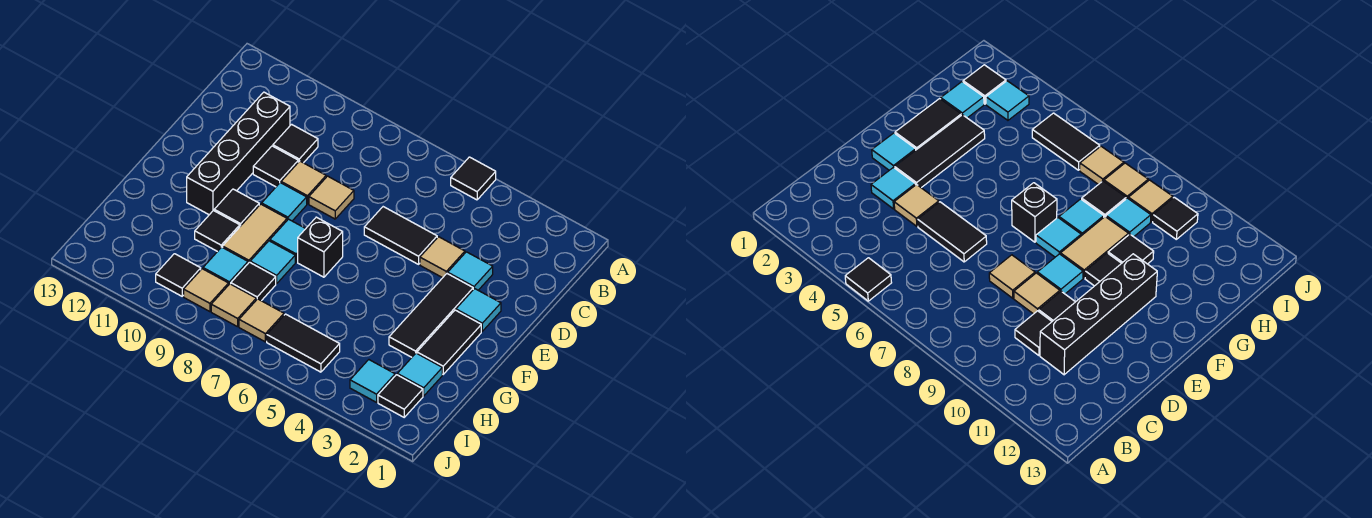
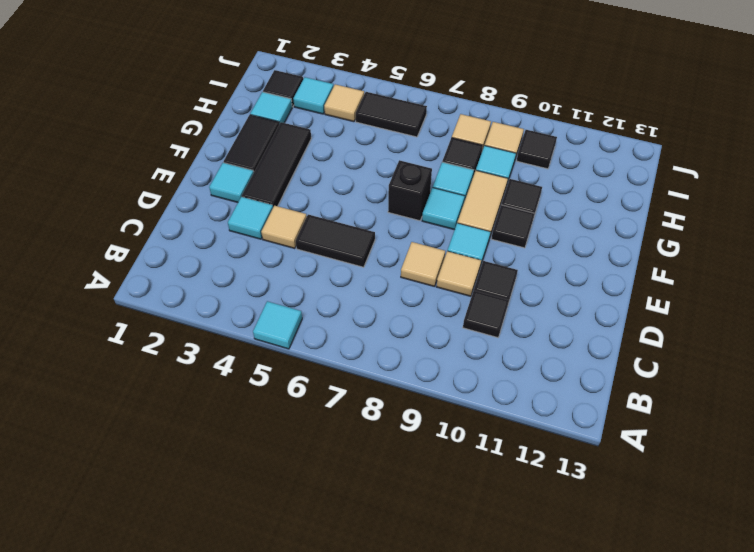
black tile A5 level 1 -> cyan tile A5 level 1
black brick C11:F11 level 1 -> none
tan tile I7 level 1 -> tan tile I4 level 1

